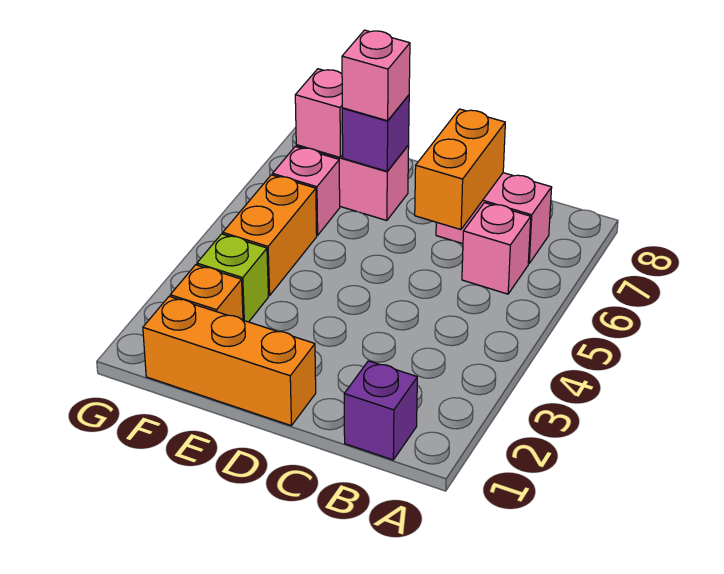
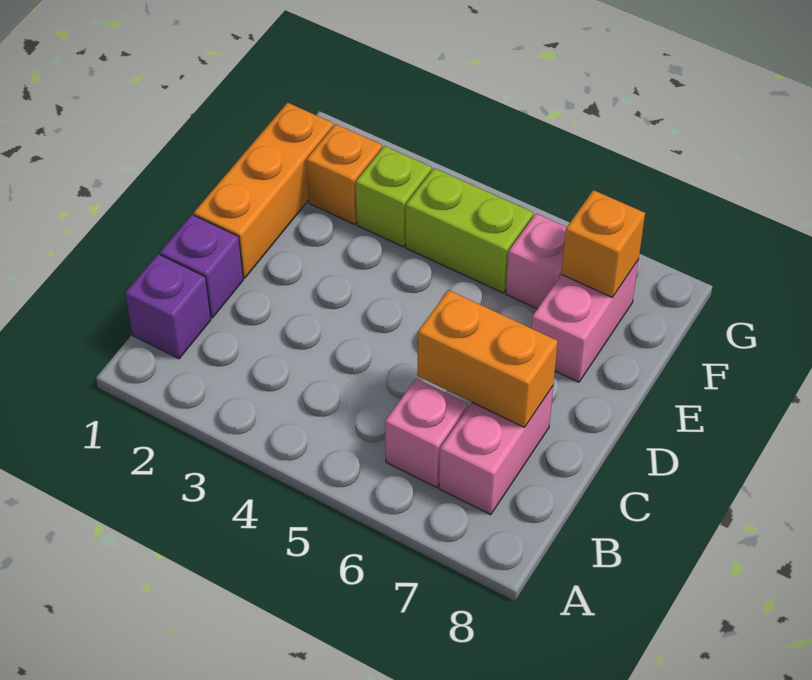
purple brick E7 level 2 -> purple brick C1 level 1
pink brick E7 level 3 -> none
orange brick F4:F5 level 1 -> lime brick F4:F5 level 1
pink brick F7 level 2 -> orange brick F7 level 2

